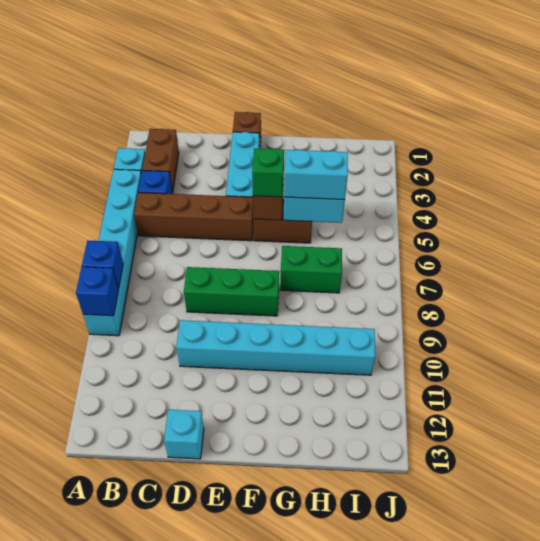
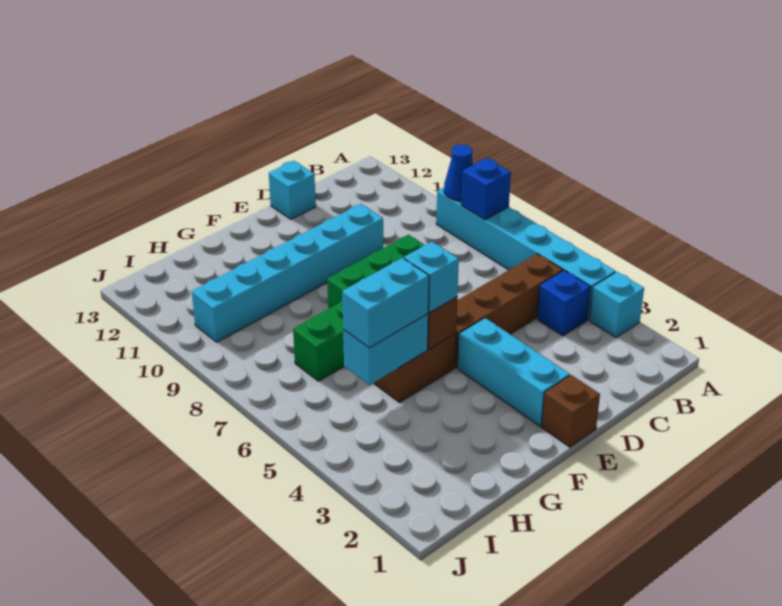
blue brick A9 level 2 -> blue cone A9 level 2
brown brick B2:B3 level 1 -> none
green brick F5 level 3 -> cyan brick F5 level 3

